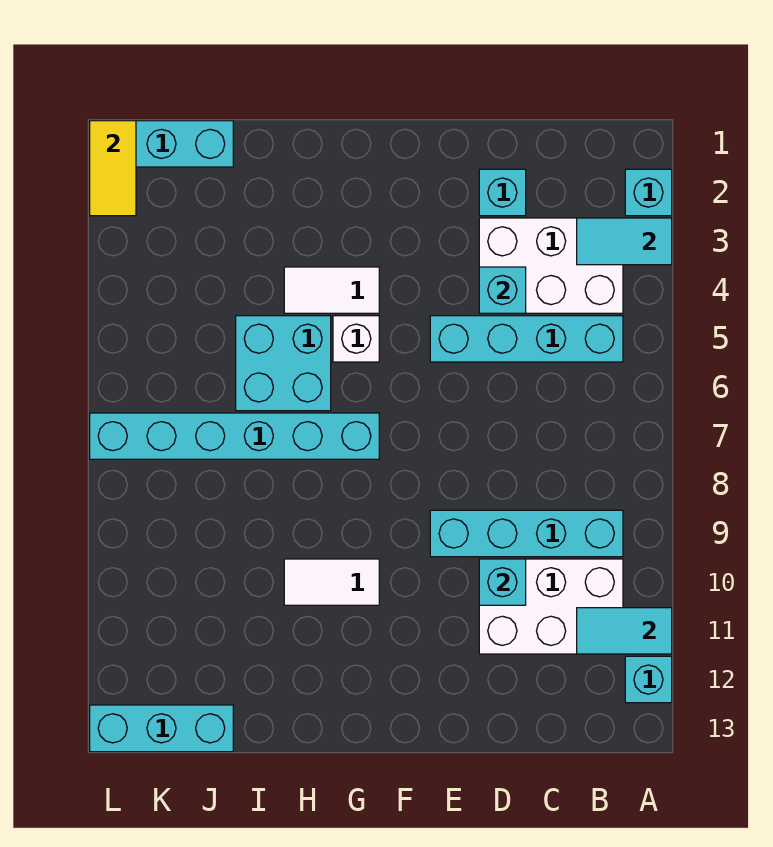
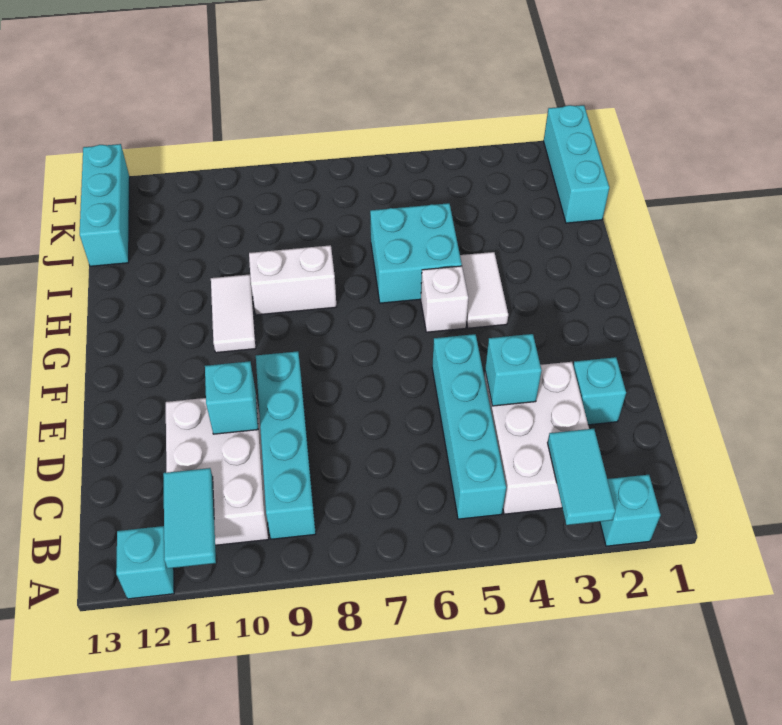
cyan brick G7:L7 level 1 -> none
none -> white brick H8:H9 level 1
yellow tile L1:L2 level 2 -> none

